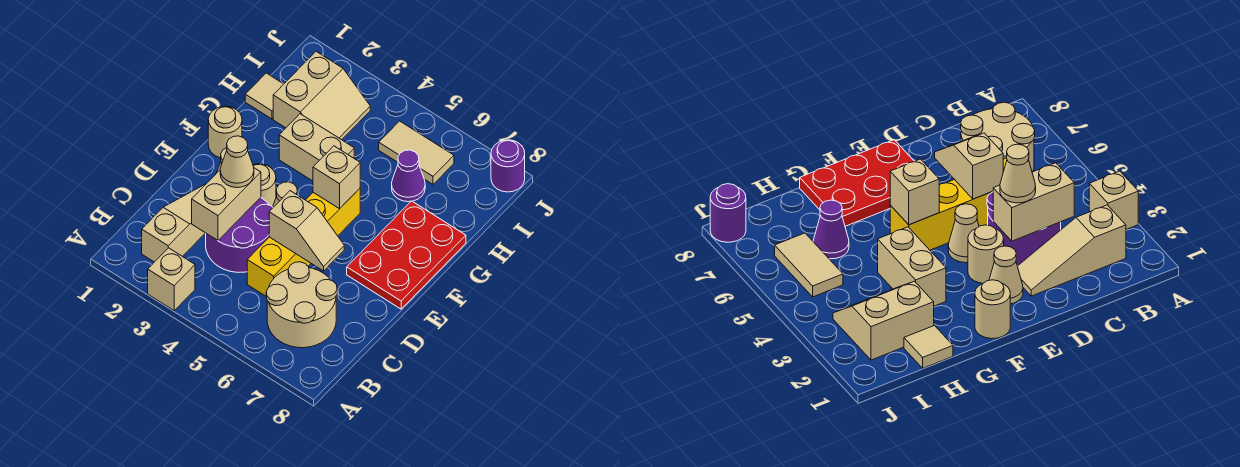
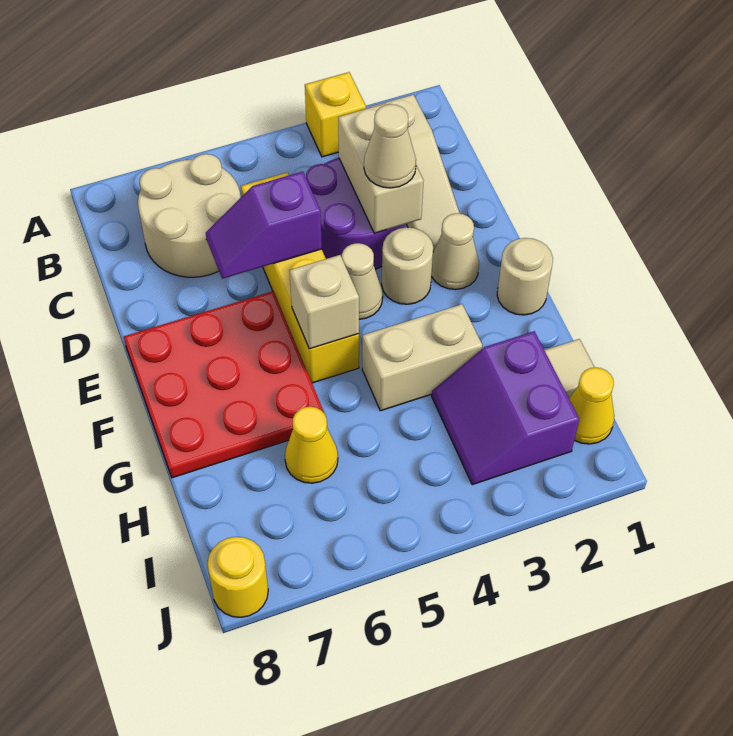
tan brick A3 level 1 -> yellow brick A3 level 1
tan slope D5:D6 level 2 top 5 -> purple slope D5:D6 level 2 top 5
red plate E7:G8 level 1 -> red plate E6:G8 level 1
tan slope H2:I3 level 1 top 2 -> purple slope H2:I3 level 1 top 2
purple cone H6 level 1 -> yellow cone H6 level 1
none -> yellow cone I1 level 1
tan tile I5:I6 level 1 -> none
purple round brick J8 level 1 -> yellow round brick J8 level 1

